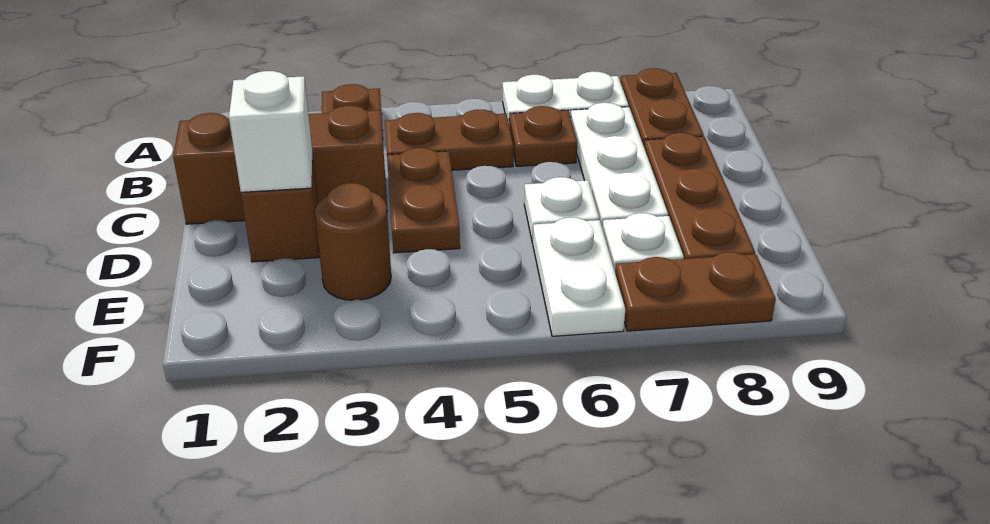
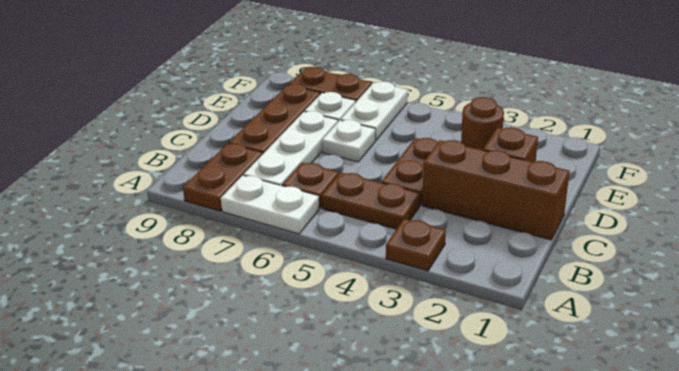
white brick D2 level 2 -> none

